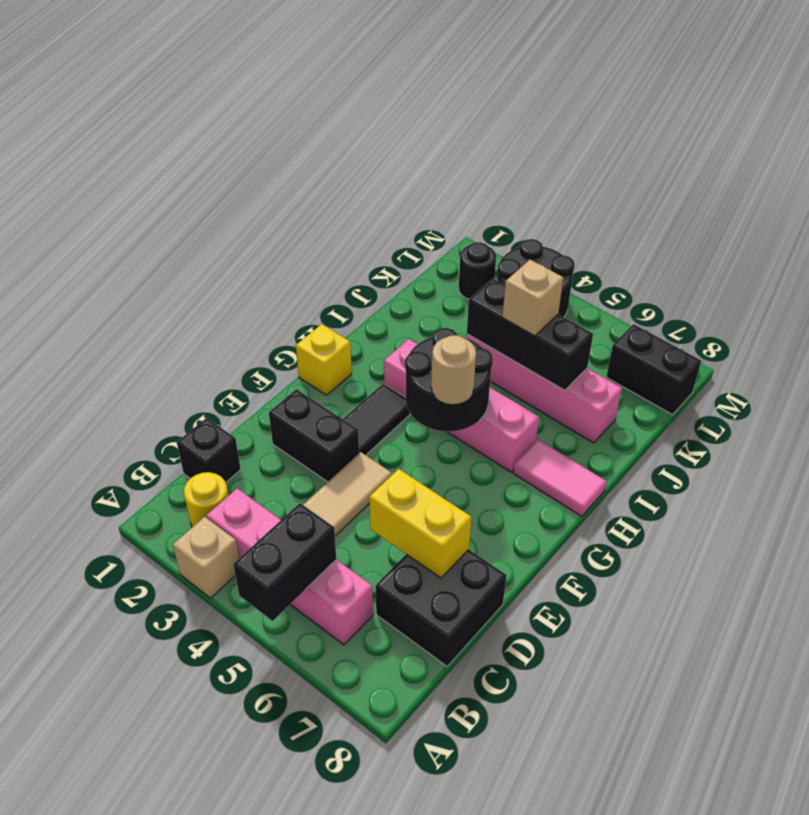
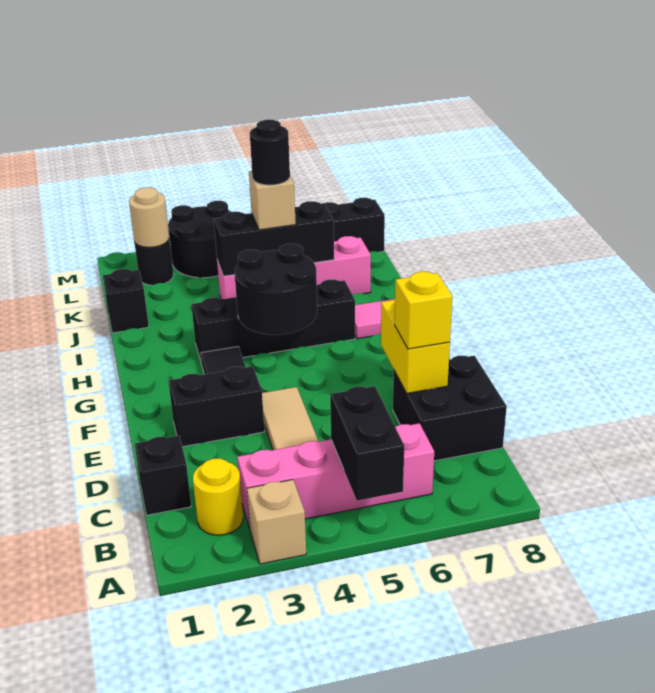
yellow brick D6:D7 level 2 -> yellow brick D7:E7 level 2
yellow brick G1 level 1 -> yellow brick D7 level 3
tan round brick G5 level 3 -> tan round brick L2 level 2
pink brick H3:H6 level 1 -> black brick H3:H6 level 1
none -> black brick J1 level 1
none -> black round brick J5 level 4

